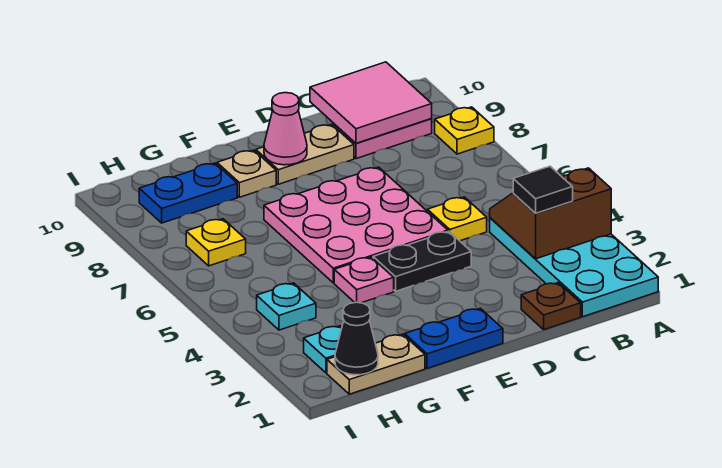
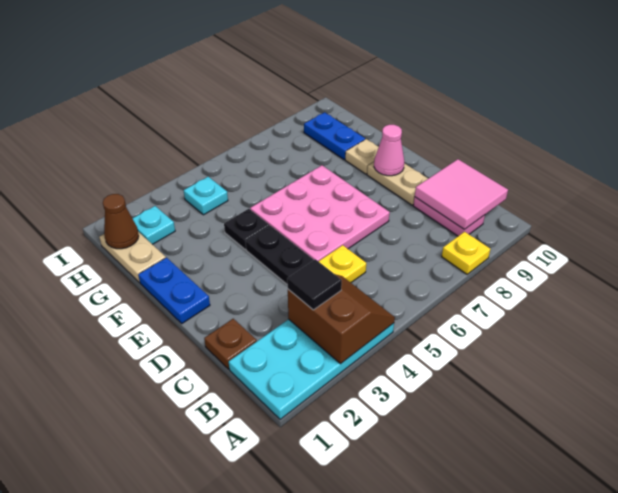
pink plate F4 level 1 -> black plate F4 level 1
black cone H1 level 2 -> brown cone H1 level 2
yellow plate H7 level 1 -> none

